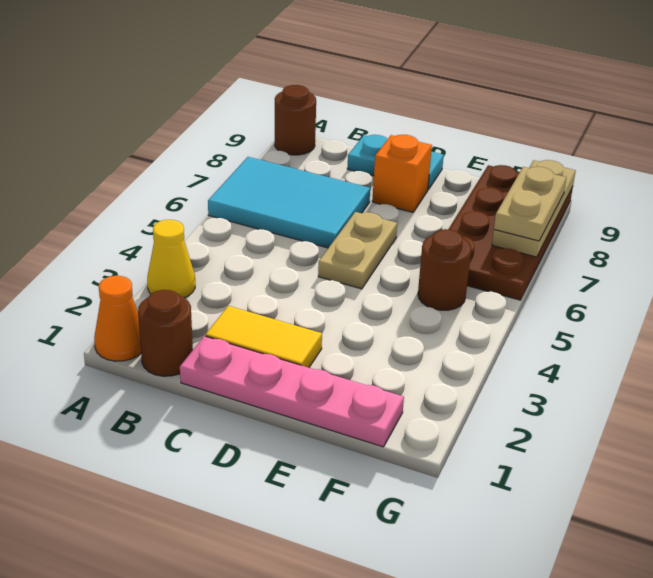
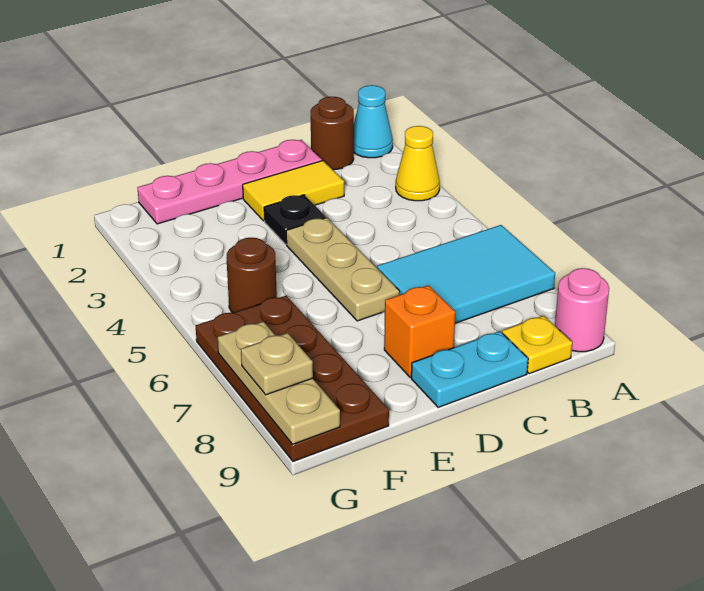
orange cone A1 level 1 -> cyan cone A1 level 1
brown round brick A9 level 1 -> pink round brick A9 level 1
none -> yellow plate B9 level 1
none -> black plate D3 level 1
tan plate D5:D6 level 1 -> tan plate D4:D6 level 1
tan plate G7:G8 level 3 -> tan plate G8 level 3

